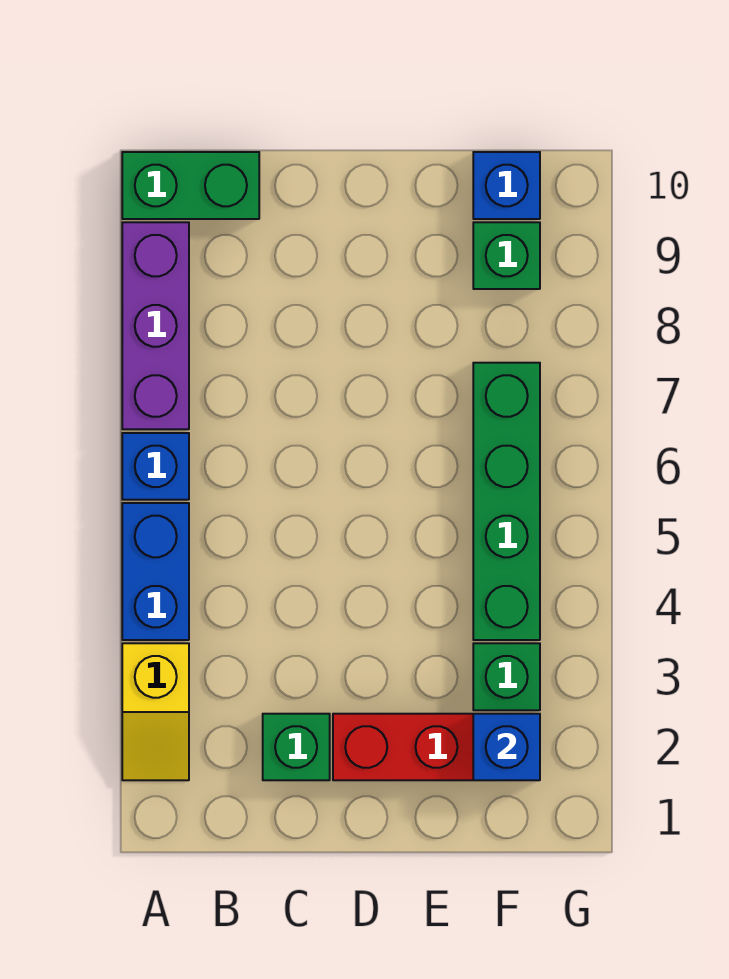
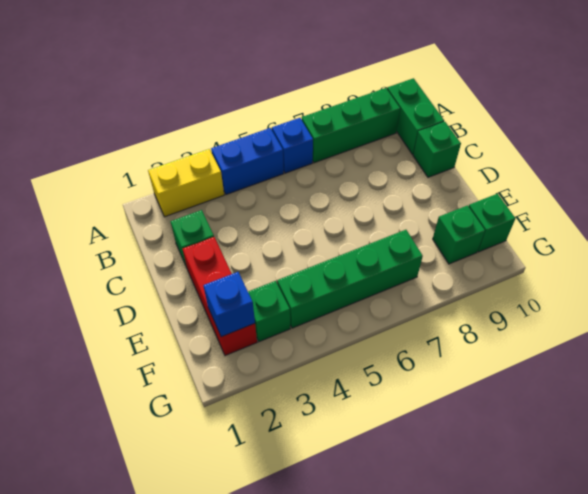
yellow slope A2:A3 level 1 top 3 -> yellow brick A2:A3 level 1
purple brick A7:A9 level 1 -> green brick A7:A9 level 1
none -> green brick C10 level 1
blue brick F10 level 1 -> green brick F10 level 1

